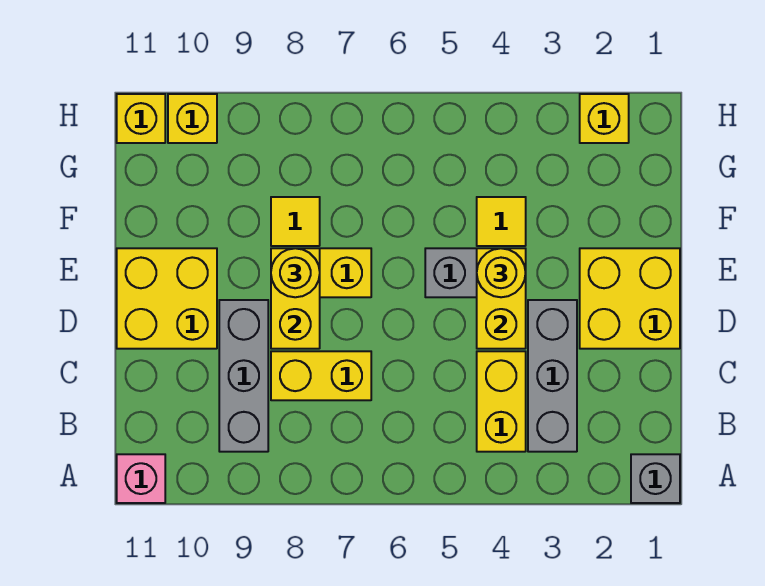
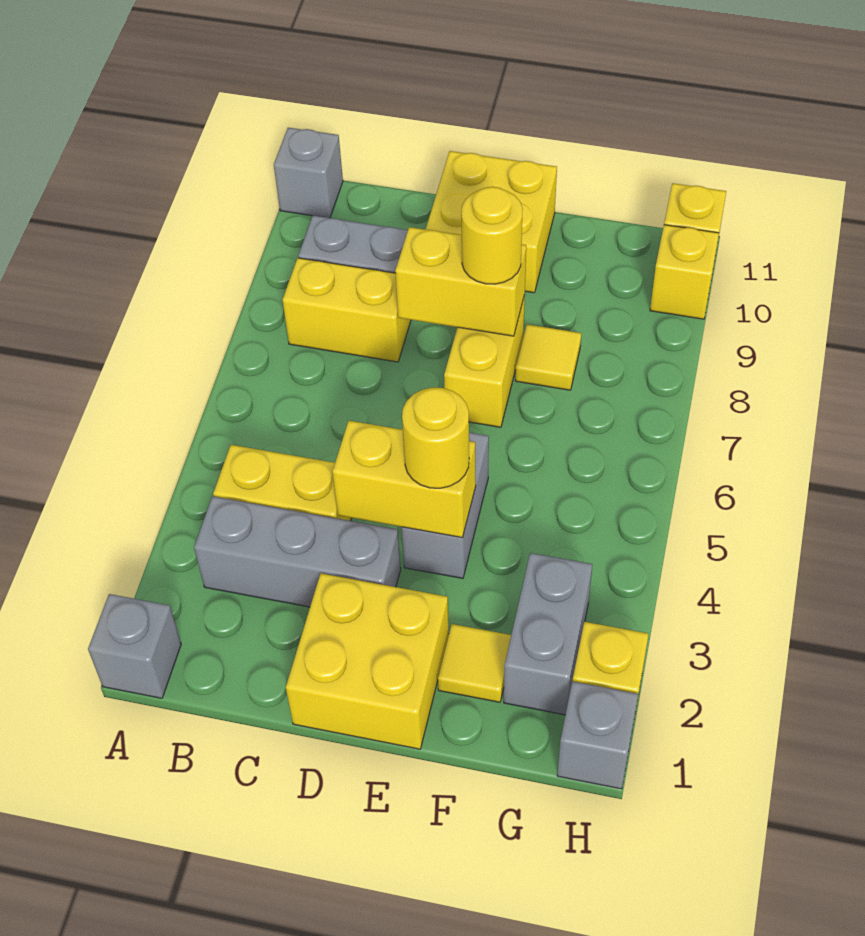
pink brick A11 level 1 -> grey brick A11 level 1
yellow brick C7:C8 level 1 -> yellow brick B8:C8 level 1
yellow tile F4 level 1 -> yellow tile F2 level 1
none -> grey brick G2:G3 level 1
none -> grey brick H1 level 1

